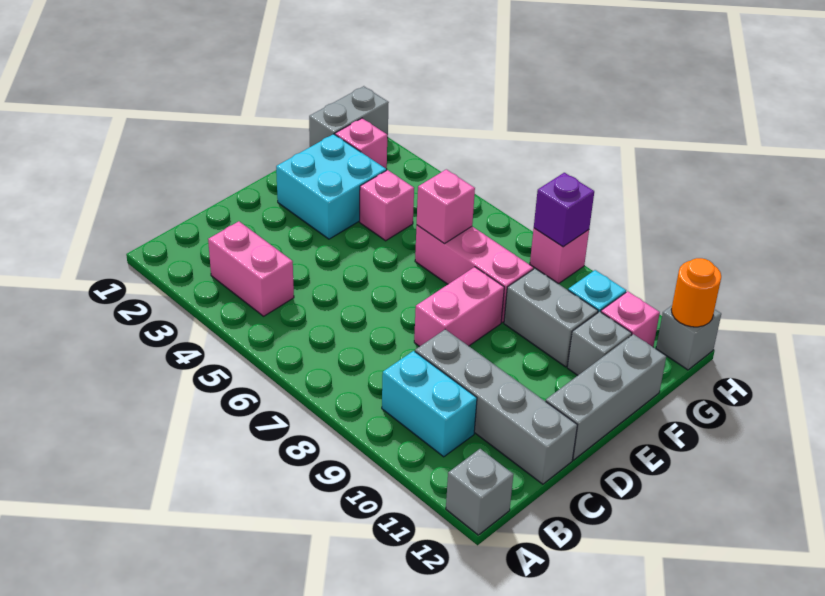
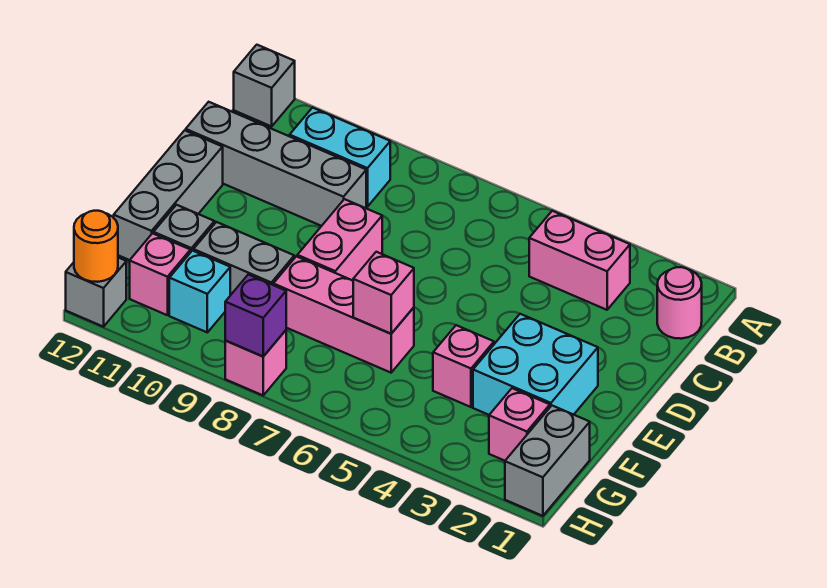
none -> pink round brick B1 level 1

